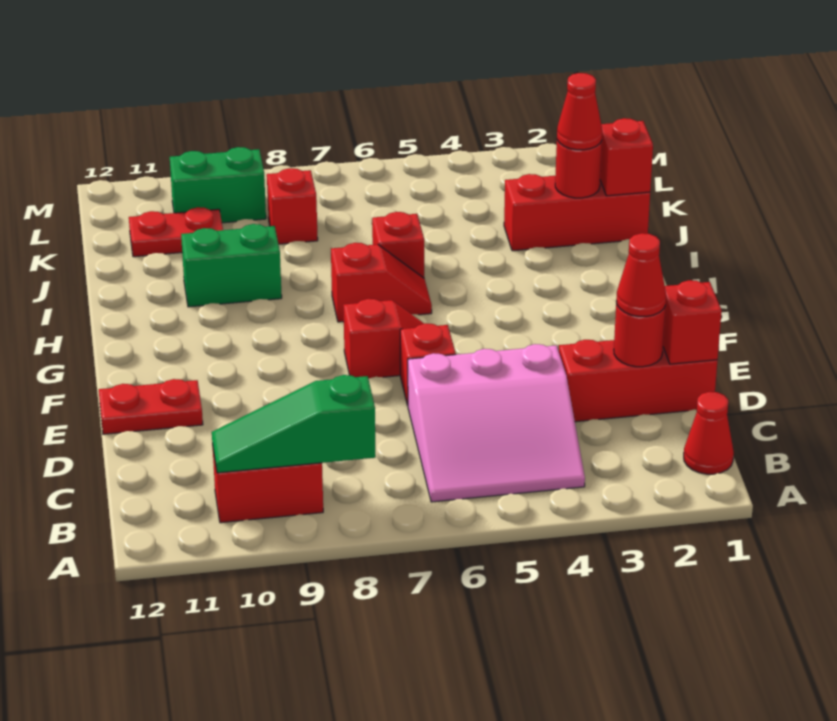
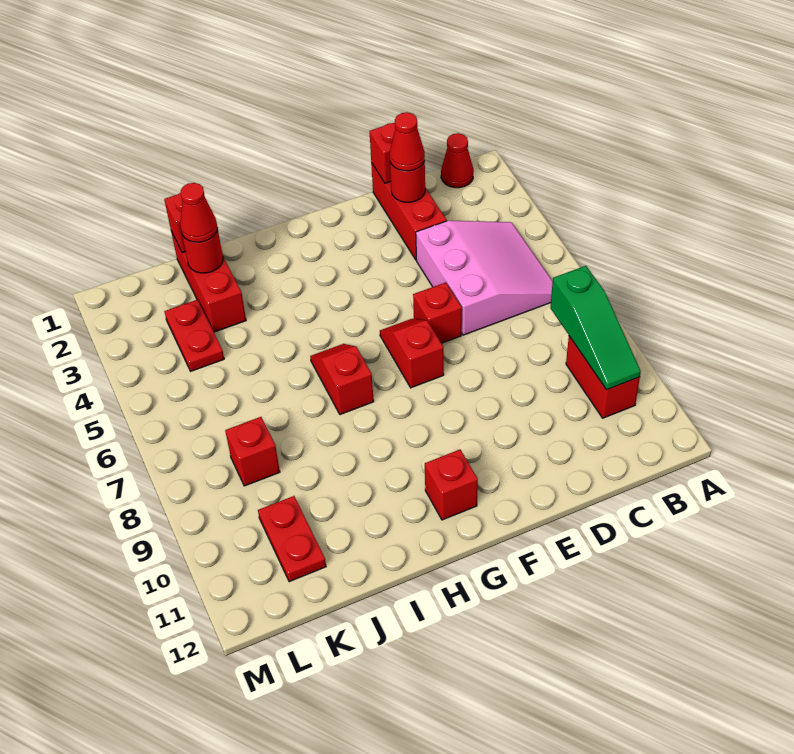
red plate E11:E12 level 1 -> red plate K3:K4 level 1
red brick I6 level 1 -> red brick G11 level 1
green brick I9:I10 level 1 -> none
green brick L9:L10 level 1 -> none

